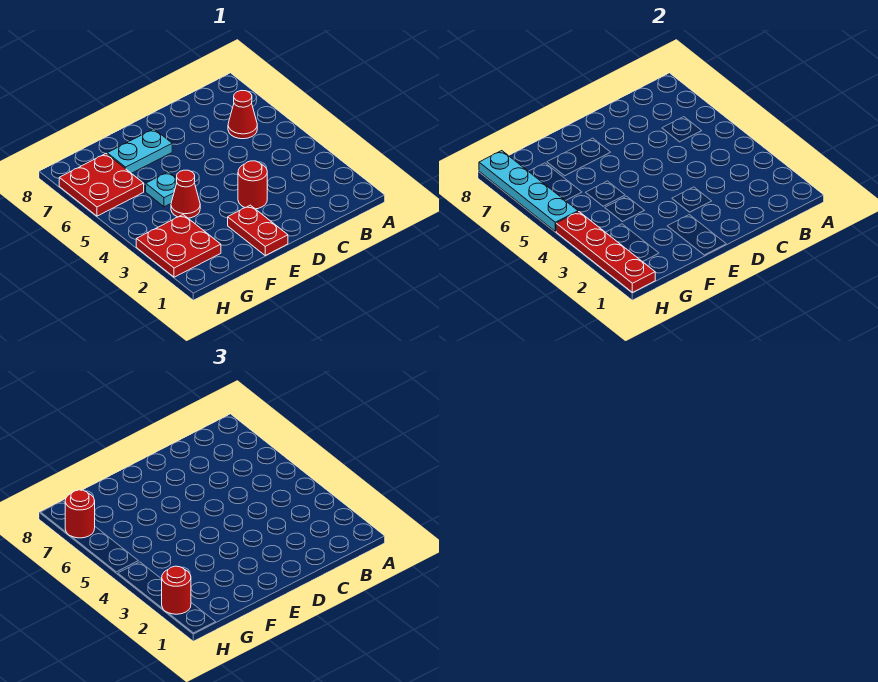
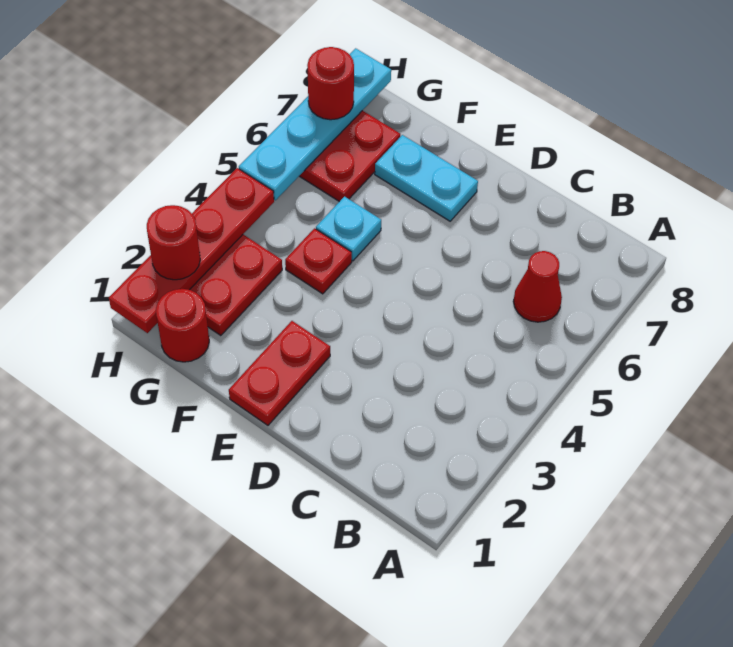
red round brick D3 level 1 -> red round brick G1 level 1
red cone F4 level 1 -> red plate F4 level 1

